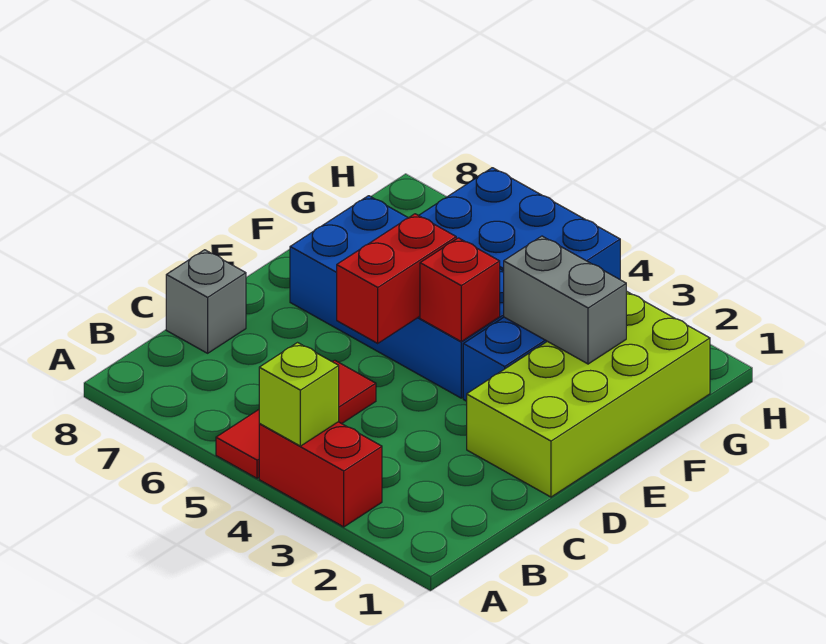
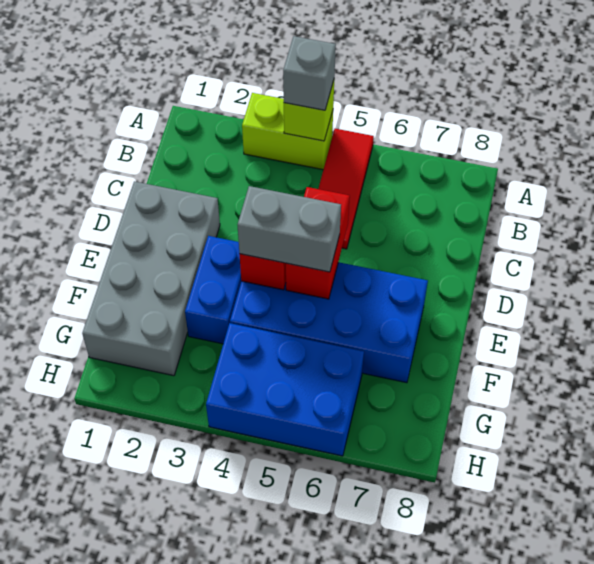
red brick A3:A4 level 1 -> lime brick A3:A4 level 1
grey brick C8 level 1 -> grey brick A4 level 3
lime brick D1:G2 level 1 -> grey brick D1:G2 level 1
grey brick F2:F3 level 2 -> grey brick E4:E5 level 3

